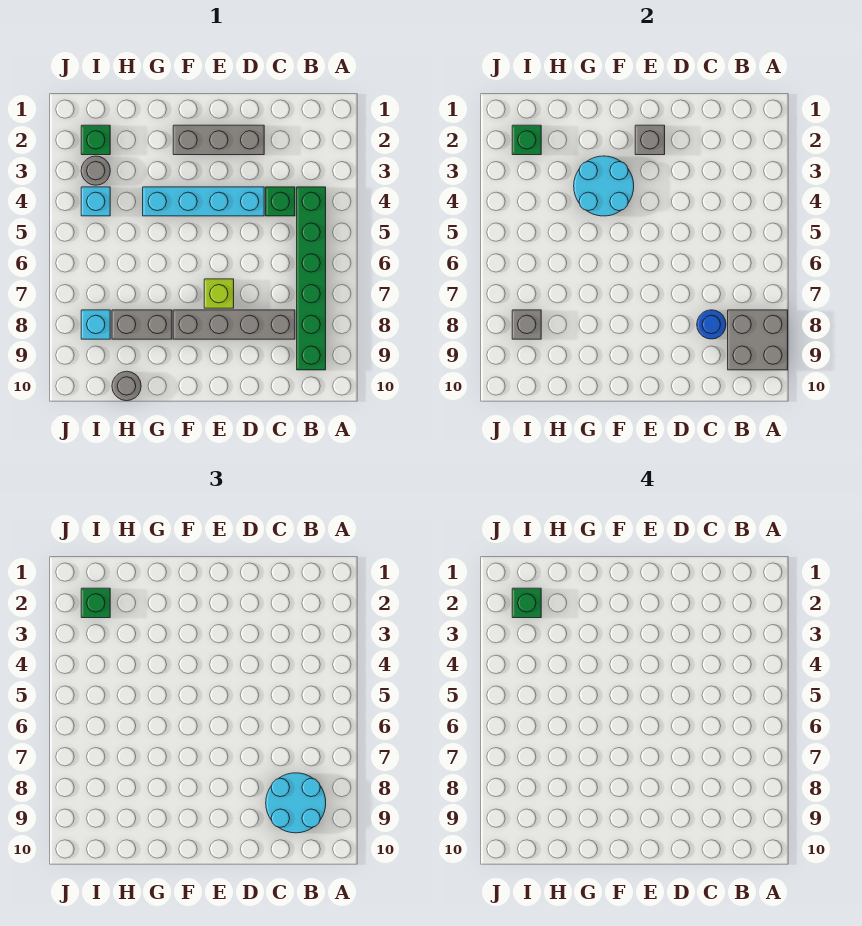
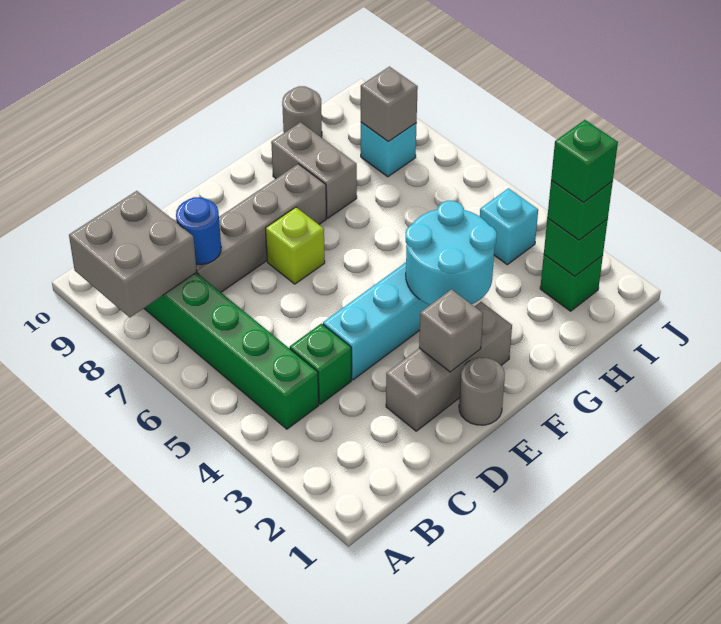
cyan round brick B8:C9 level 3 -> none
grey brick G8:H8 level 1 -> grey brick G8:G9 level 1
grey round brick I3 level 1 -> grey round brick E1 level 1

